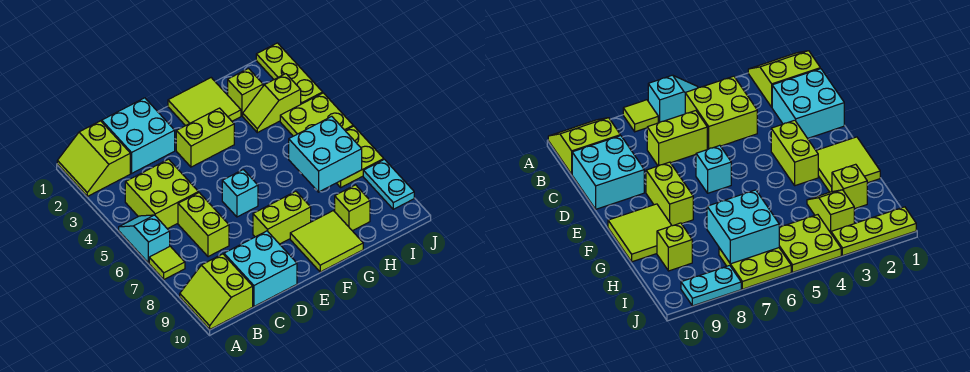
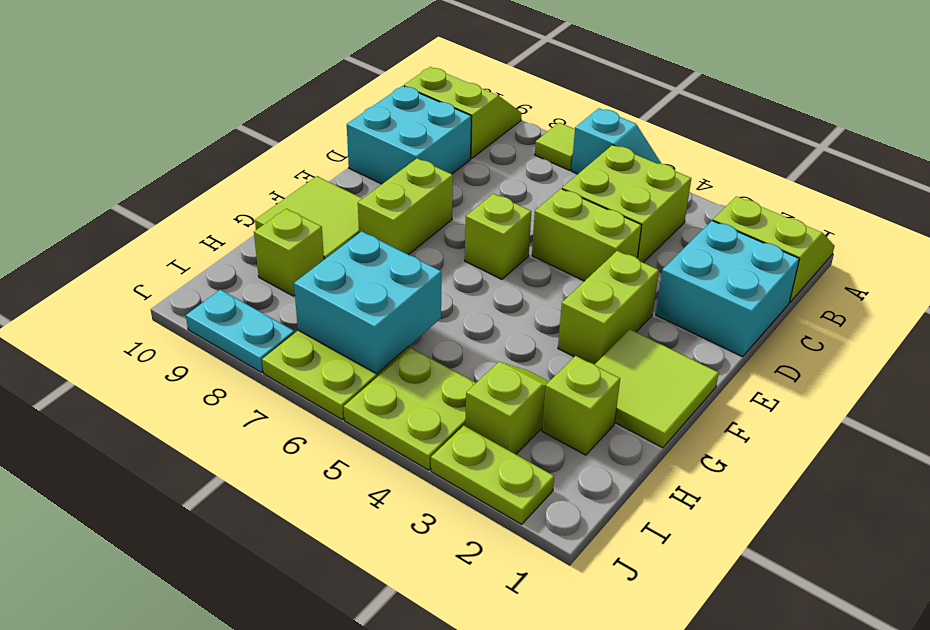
lime brick C6:C7 level 1 -> lime brick D4:D5 level 1
cyan brick E6 level 1 -> lime brick E6 level 1
lime plate J1:J3 level 1 -> lime plate J2:J3 level 1

